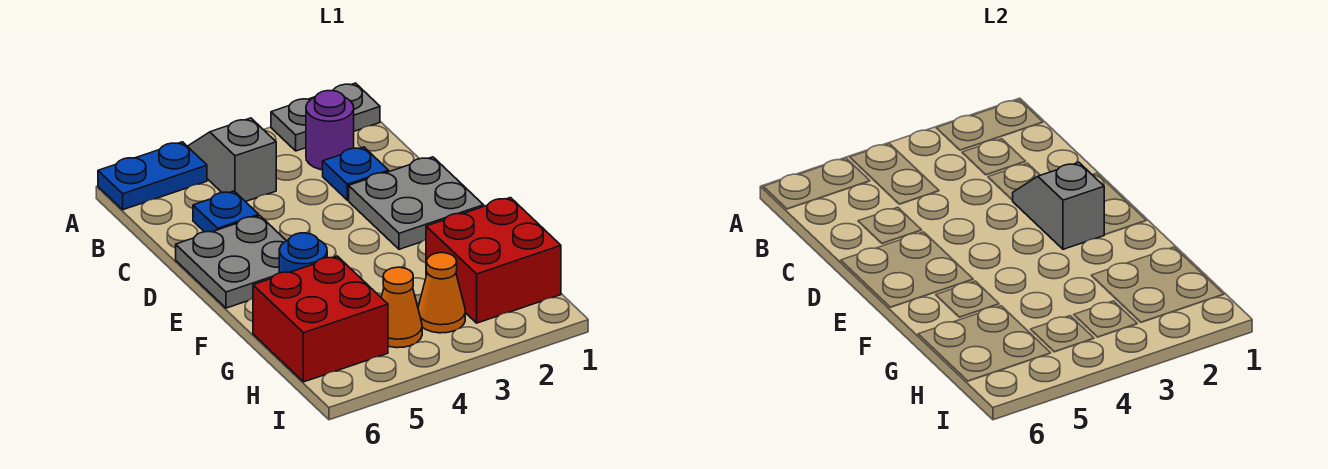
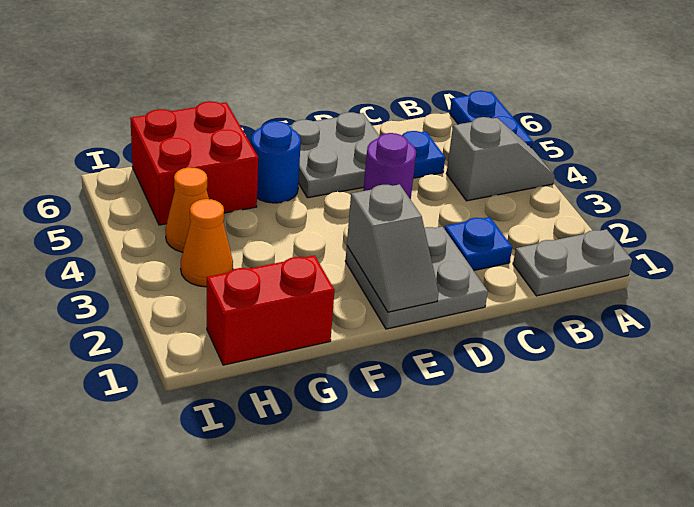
grey plate A1:A2 level 1 -> grey plate A1:B1 level 1
purple round brick B2 level 1 -> purple round brick D4 level 1
grey slope D2:E2 level 2 top E -> grey slope E1:E2 level 2 top 2
red brick G1:H2 level 1 -> red brick G1:H1 level 1

